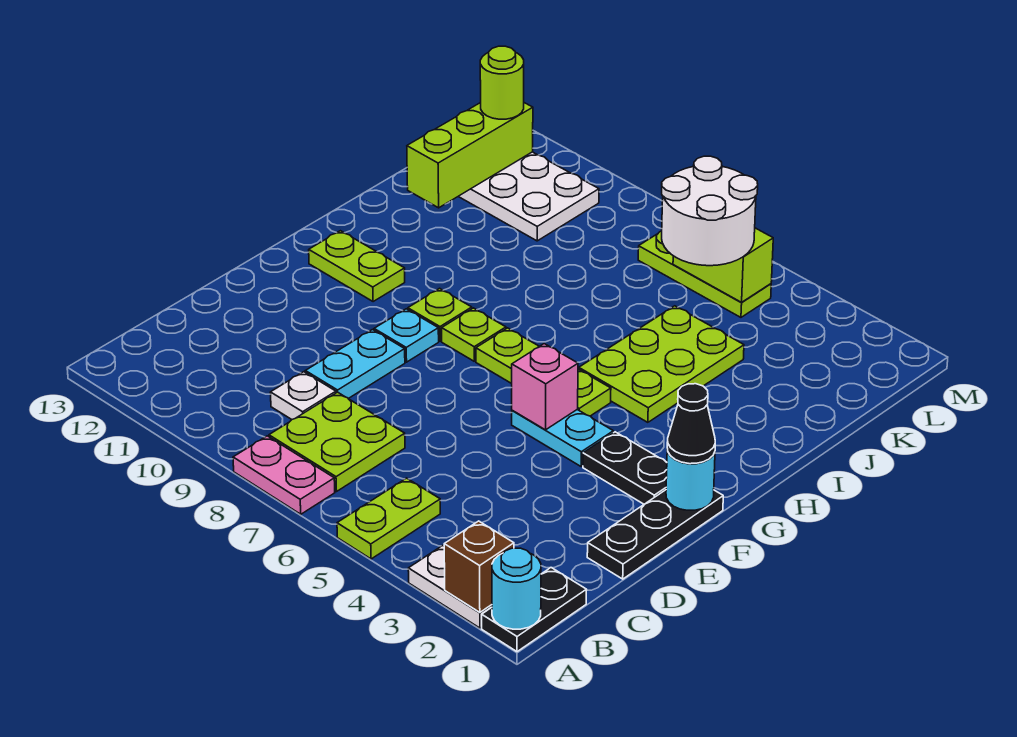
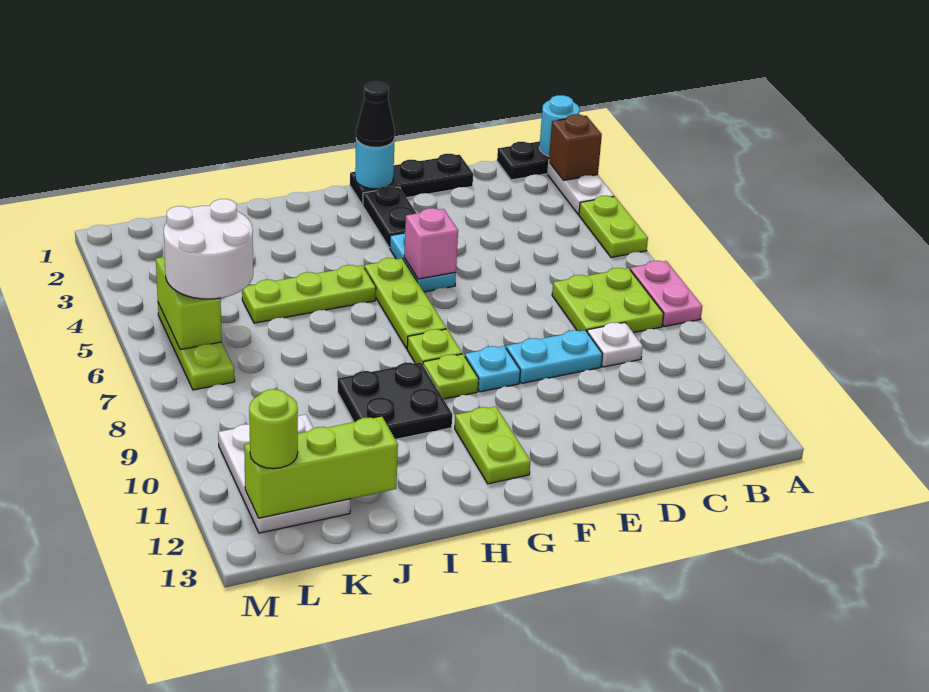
lime plate A5:B5 level 1 -> lime plate A4:A5 level 1
lime plate H4:J5 level 1 -> lime plate H5:J5 level 1
none -> black plate H9:I10 level 1

